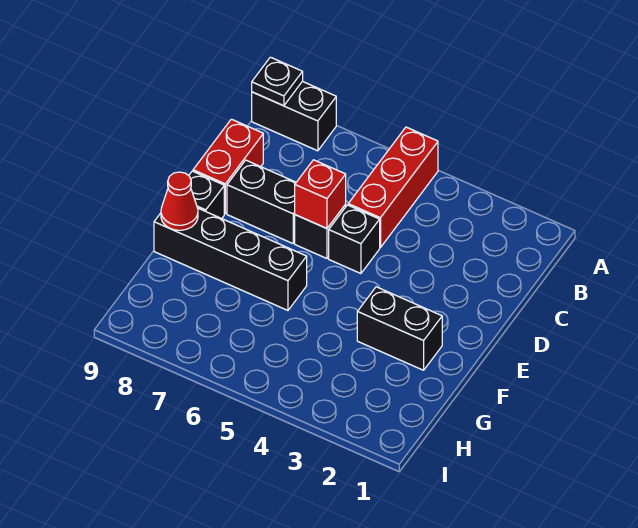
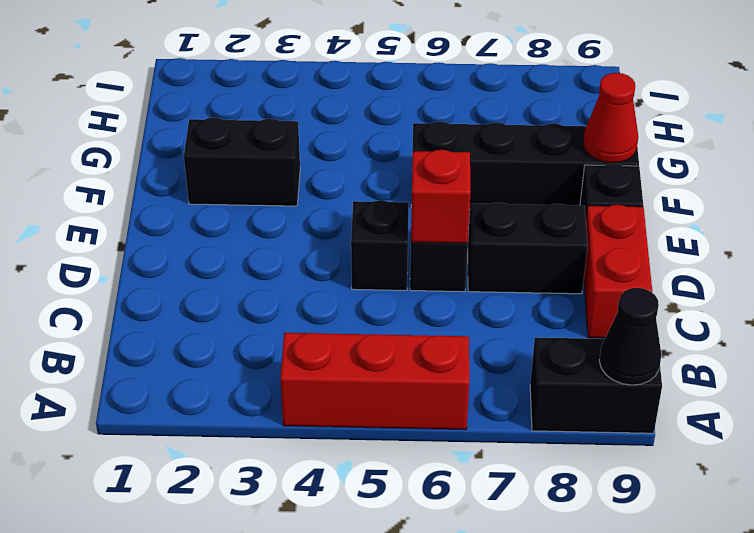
red brick A5:C5 level 1 -> red brick A4:A6 level 1
black plate A9 level 2 -> black cone A9 level 2

